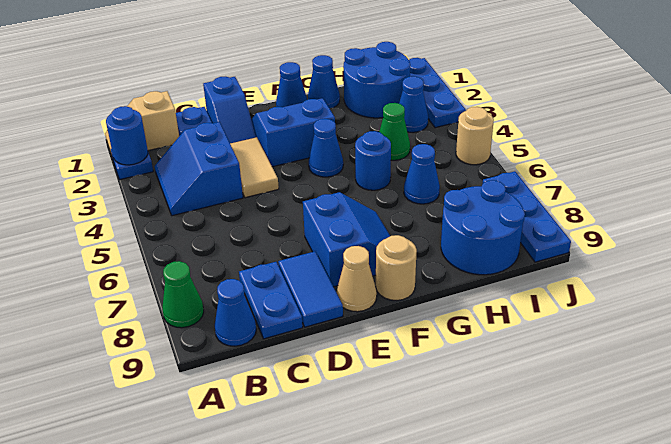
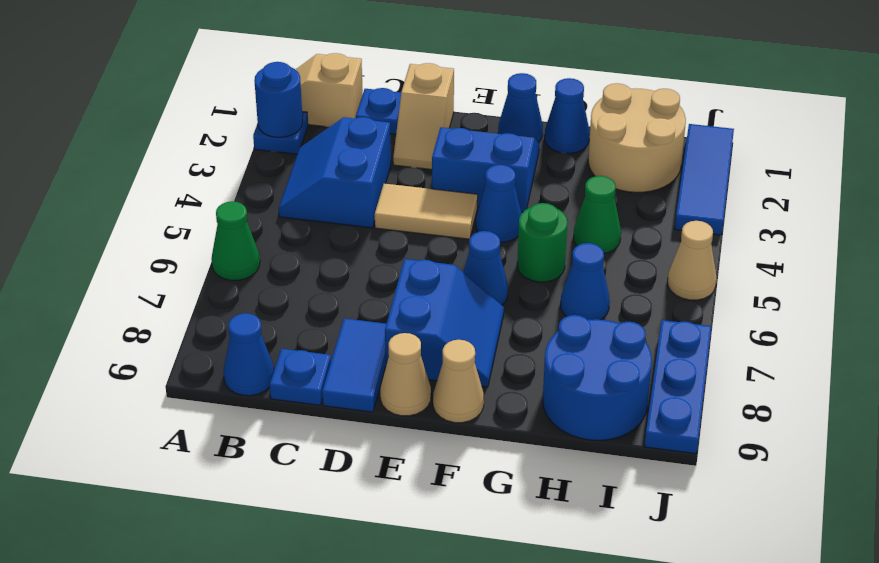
green cone A8 level 1 -> green cone A6 level 1
blue plate C8:C9 level 1 -> blue plate C9 level 1
blue slope D1:D2 level 1 top 1 -> tan slope D1:D2 level 1 top 1
tan tile D3:D4 level 1 -> tan tile D4:E4 level 1
tan round brick F9 level 1 -> tan cone F9 level 1
blue round brick G5 level 1 -> green round brick G5 level 1
blue round brick H1:I2 level 1 -> tan round brick H1:I2 level 1
blue cone I3 level 1 -> blue cone F6 level 1
blue plate J1:J3 level 1 -> blue tile J1:J3 level 1
tan round brick J5 level 1 -> tan cone J5 level 1

